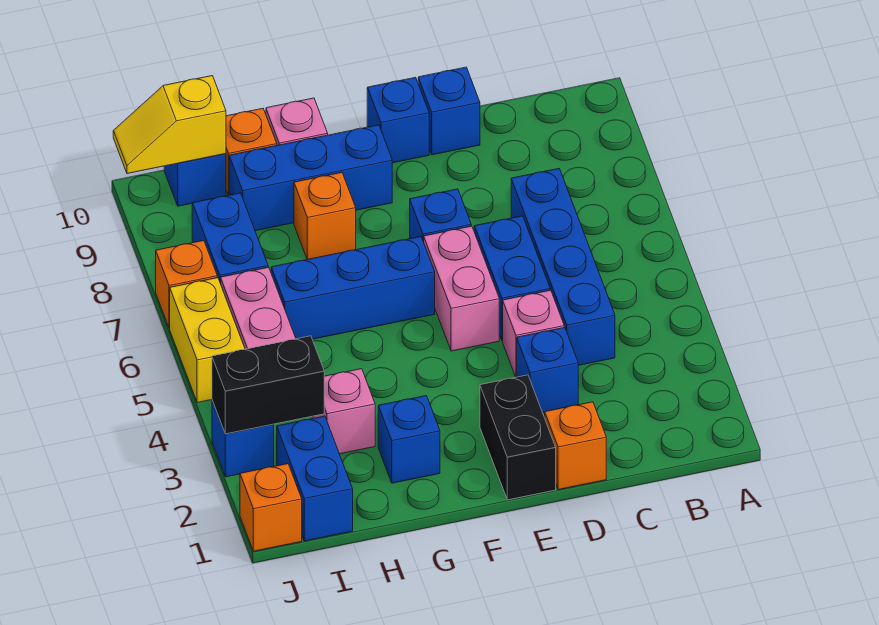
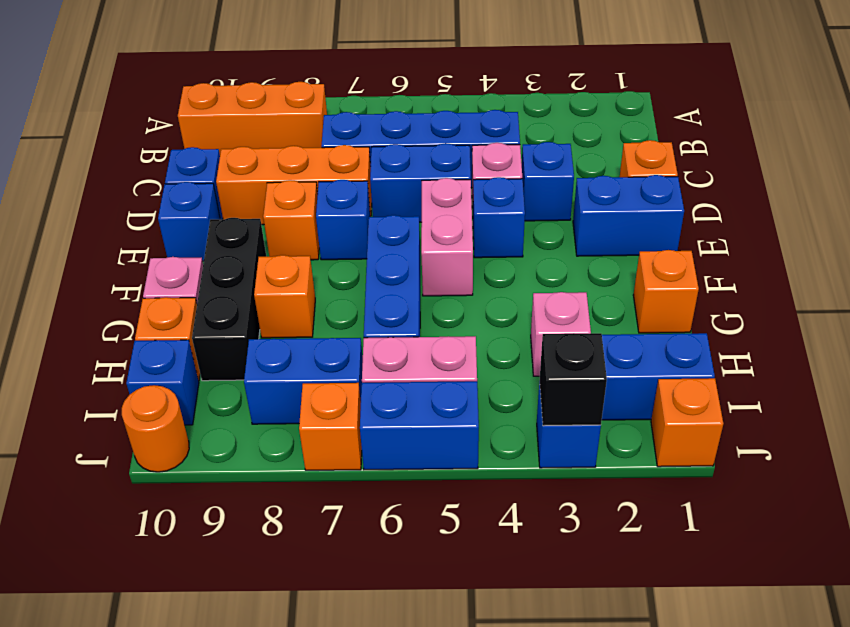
none -> orange brick B8:B10 level 1
none -> orange brick D7:D9 level 1
black brick E1:E2 level 1 -> blue brick E1:E2 level 1
pink brick E5:E6 level 1 -> pink brick E5:F5 level 1
none -> orange brick E8 level 1
blue brick F9:H9 level 1 -> black brick F9:H9 level 1
none -> orange brick G1 level 1
blue brick G2 level 1 -> blue brick E4 level 1
black brick I3:J3 level 2 -> black brick J3 level 2
yellow slope I10:J10 level 2 top I -> none
yellow brick J5:J6 level 1 -> blue brick J5:J6 level 1
none -> orange round brick J10 level 1

